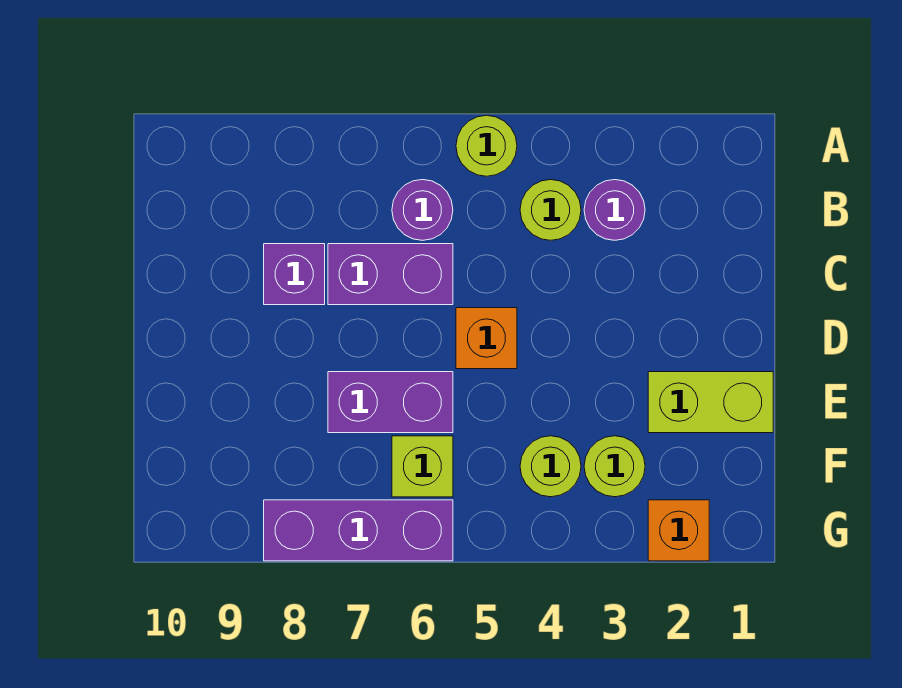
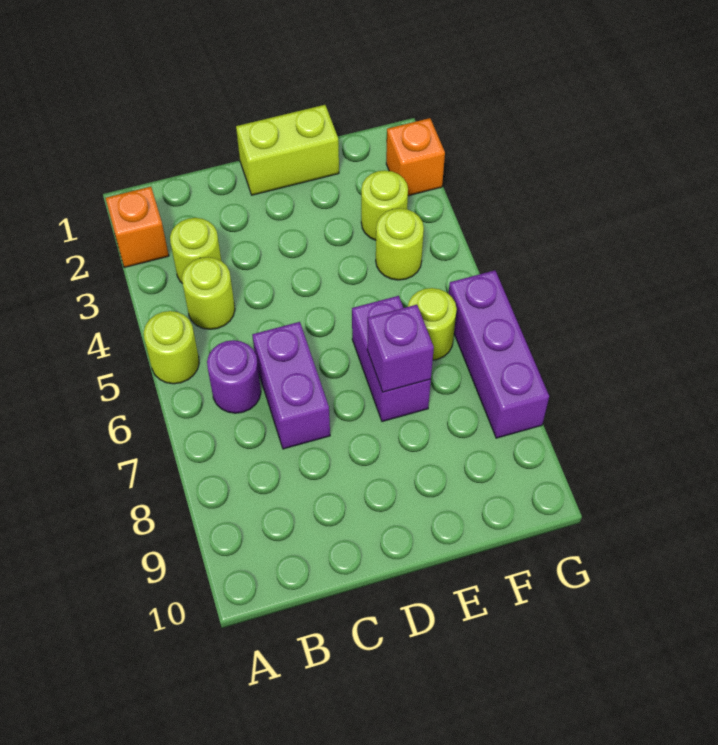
purple round brick B3 level 1 -> lime round brick B3 level 1
purple brick C8 level 1 -> purple brick E7 level 2
orange brick D5 level 1 -> orange brick A2 level 1
lime brick E1:E2 level 1 -> lime brick D1:E1 level 1
lime brick F6 level 1 -> lime round brick F6 level 1

